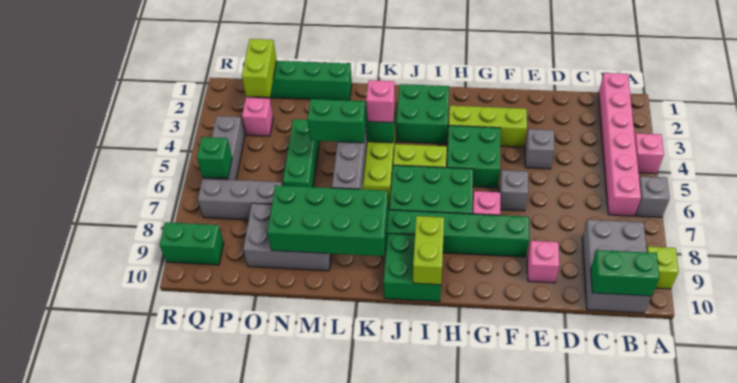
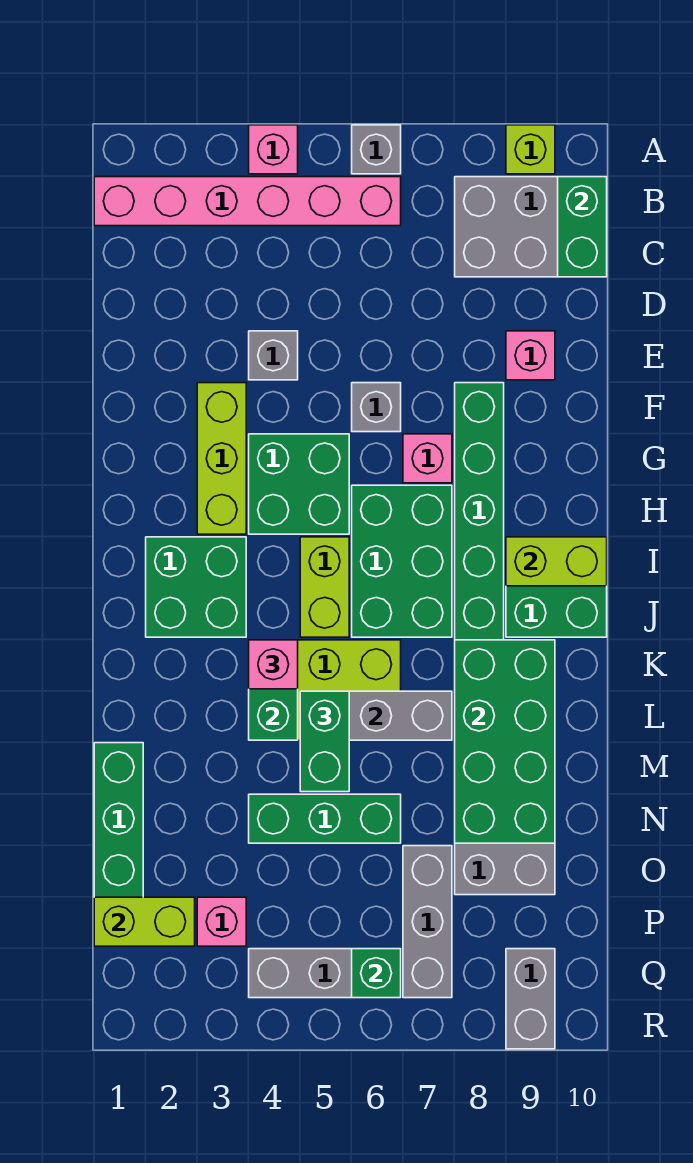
green brick Q9:R9 level 1 -> grey brick Q9:R9 level 1

